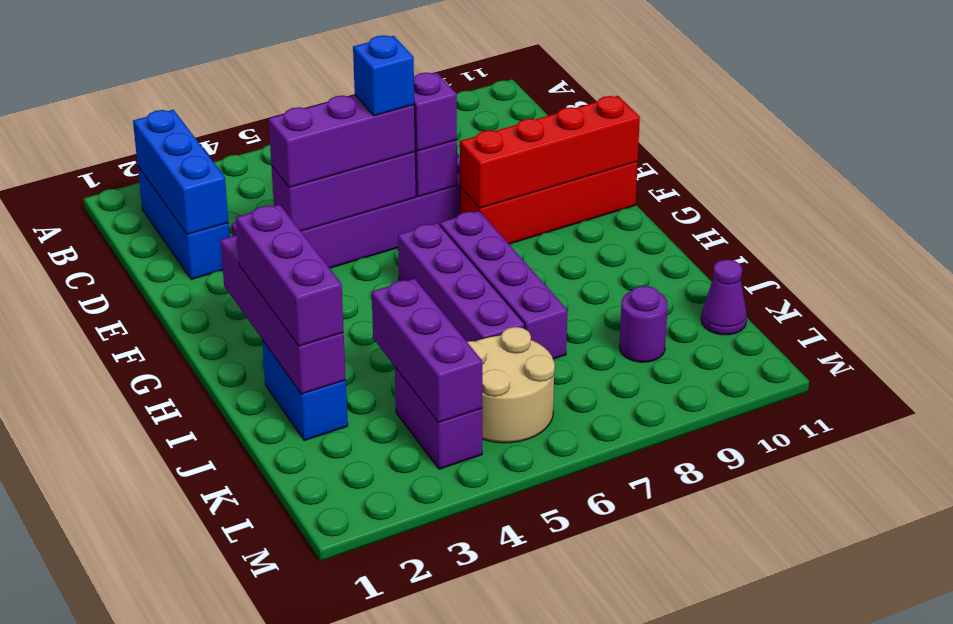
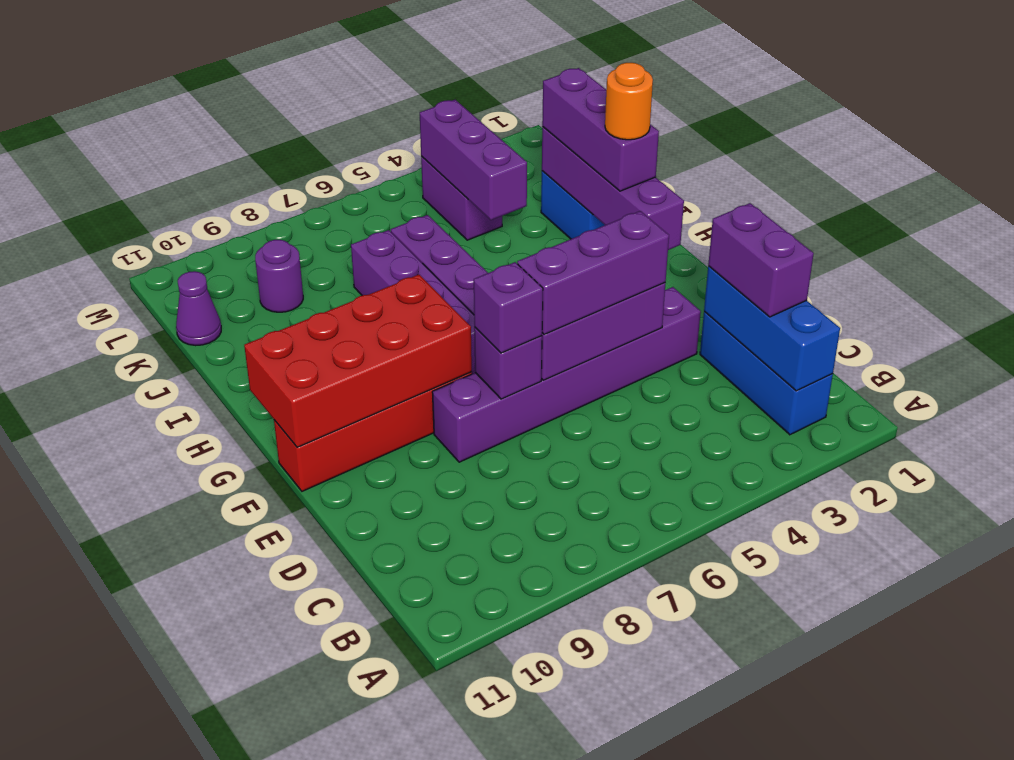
none -> purple brick C2:D2 level 3
blue brick E6 level 4 -> none
red brick F8:F11 level 2 -> red brick F8:G11 level 2
none -> orange round brick H2 level 4
tan round brick K5:L6 level 1 -> none

